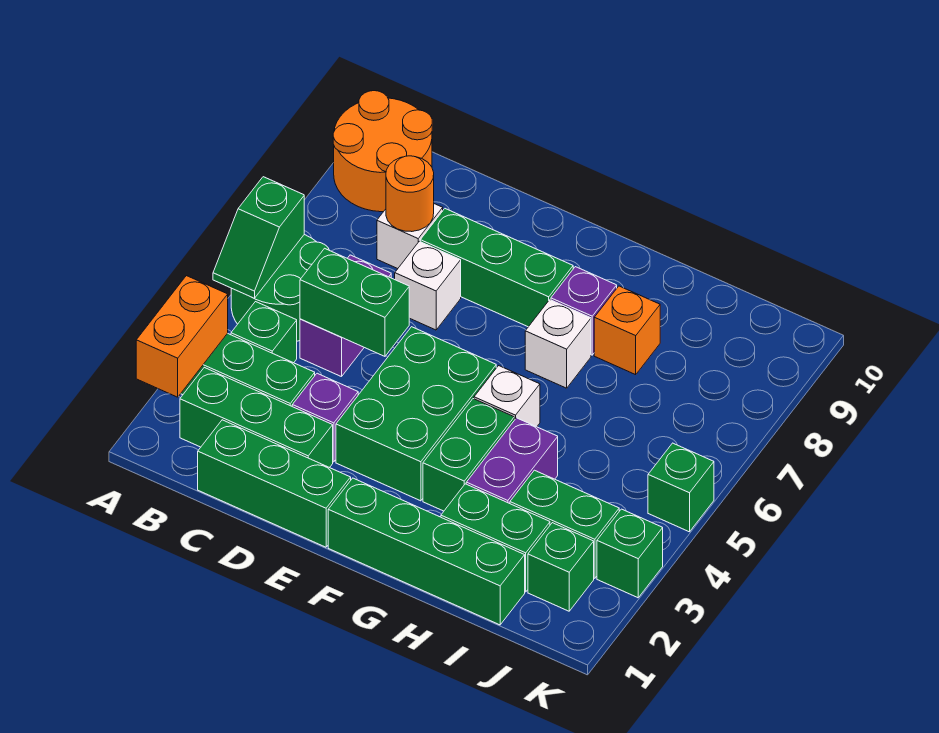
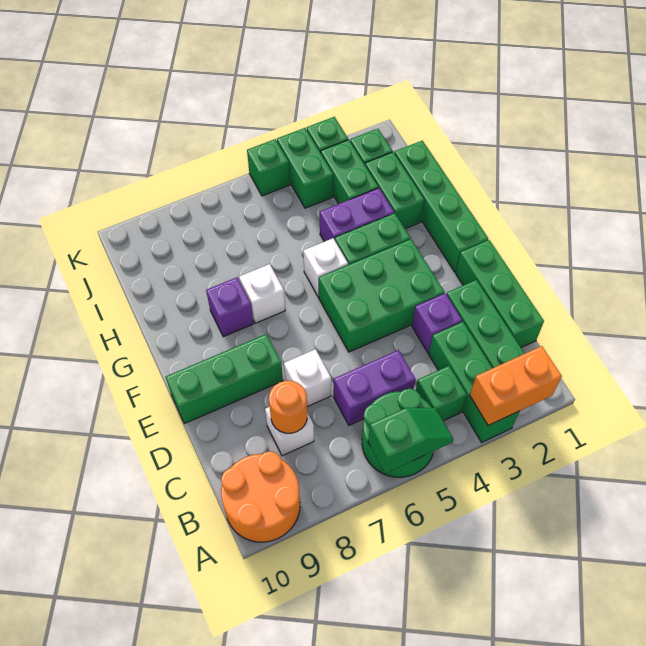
green brick C5:D5 level 2 -> green brick J4:K4 level 1
green brick D8:F8 level 1 -> green brick E8:E10 level 1
orange brick H8 level 1 -> none

